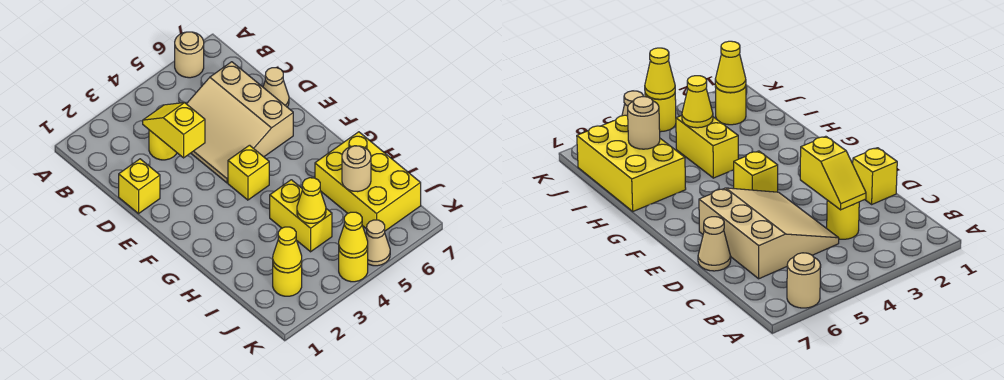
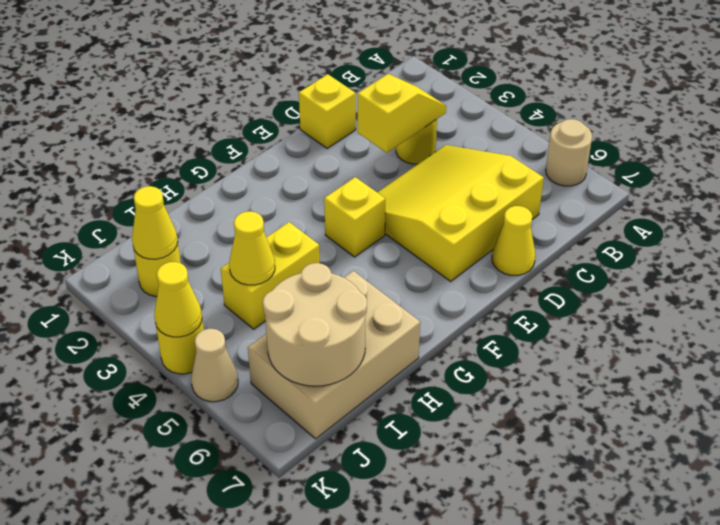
tan slope C4:E6 level 1 top 6 -> yellow slope C4:E6 level 1 top 6
tan cone D7 level 1 -> yellow cone D7 level 1
yellow brick H6:J7 level 1 -> tan brick H6:J7 level 1
tan round brick I6 level 2 -> tan round brick I6:J7 level 2

